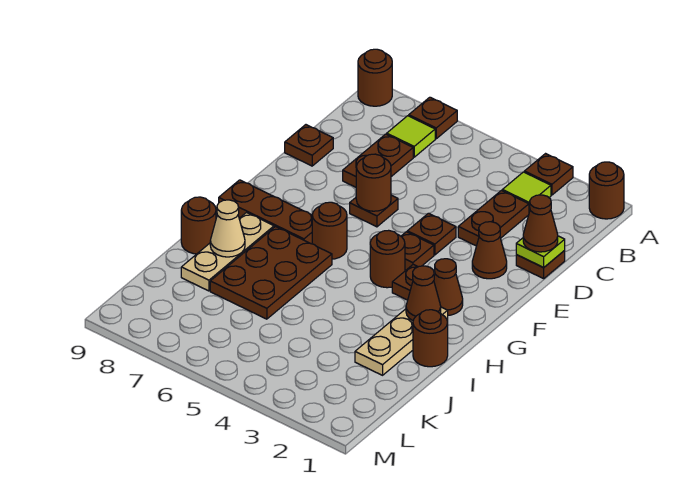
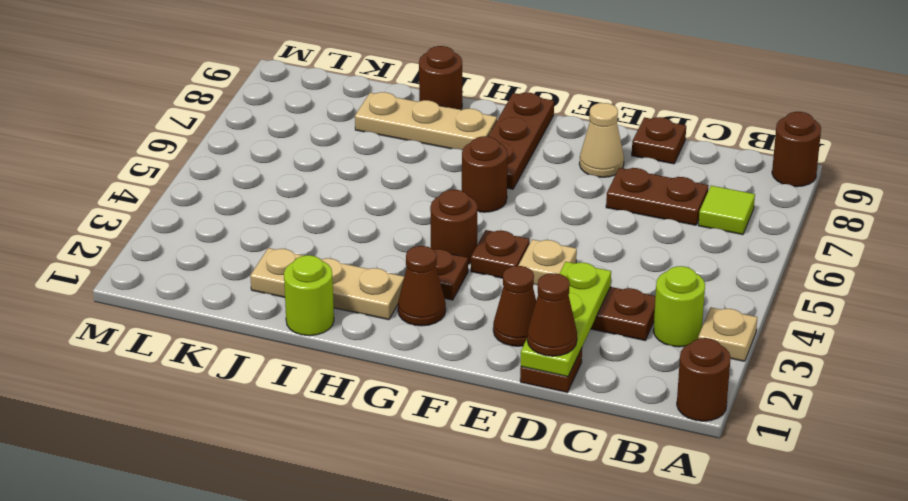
brown plate A3 level 1 -> tan plate A3 level 1
brown plate A7 level 1 -> none
lime tile B3 level 1 -> lime round brick B3 level 1
lime plate D1 level 2 -> lime plate D1:D3 level 2
brown plate E4 level 1 -> tan plate E4 level 1
brown plate E6 level 1 -> none
brown round brick E6 level 2 -> none
brown cone H2 level 2 -> none
brown plate H6:J7 level 1 -> none
brown round brick I1 level 1 -> lime round brick I1 level 1
tan cone I8 level 2 -> tan cone E8 level 1

